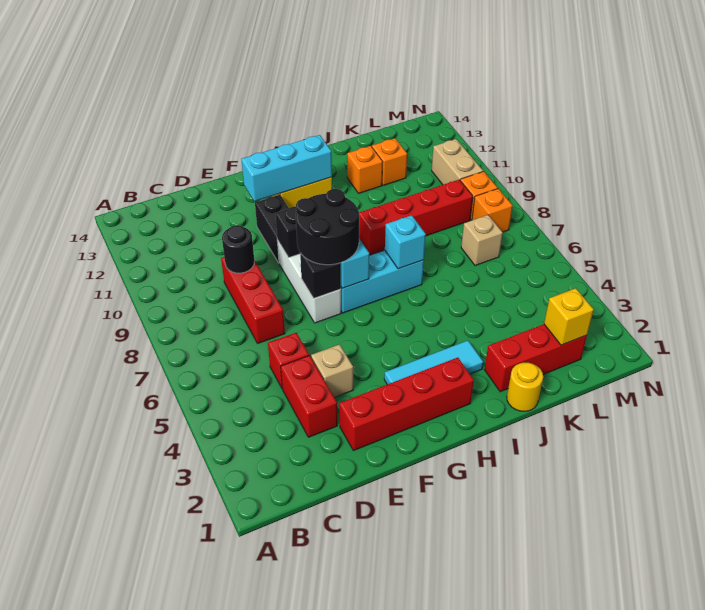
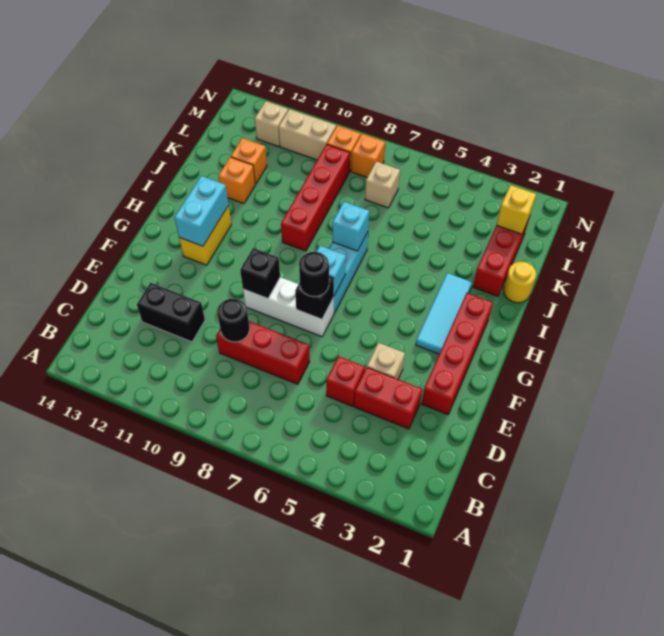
black round brick F7:G8 level 3 -> black round brick F7 level 3
black brick F10:F11 level 1 -> black brick D11:D12 level 1
cyan brick F12:H12 level 2 -> cyan brick G12:H12 level 2
none -> tan brick M12 level 1

